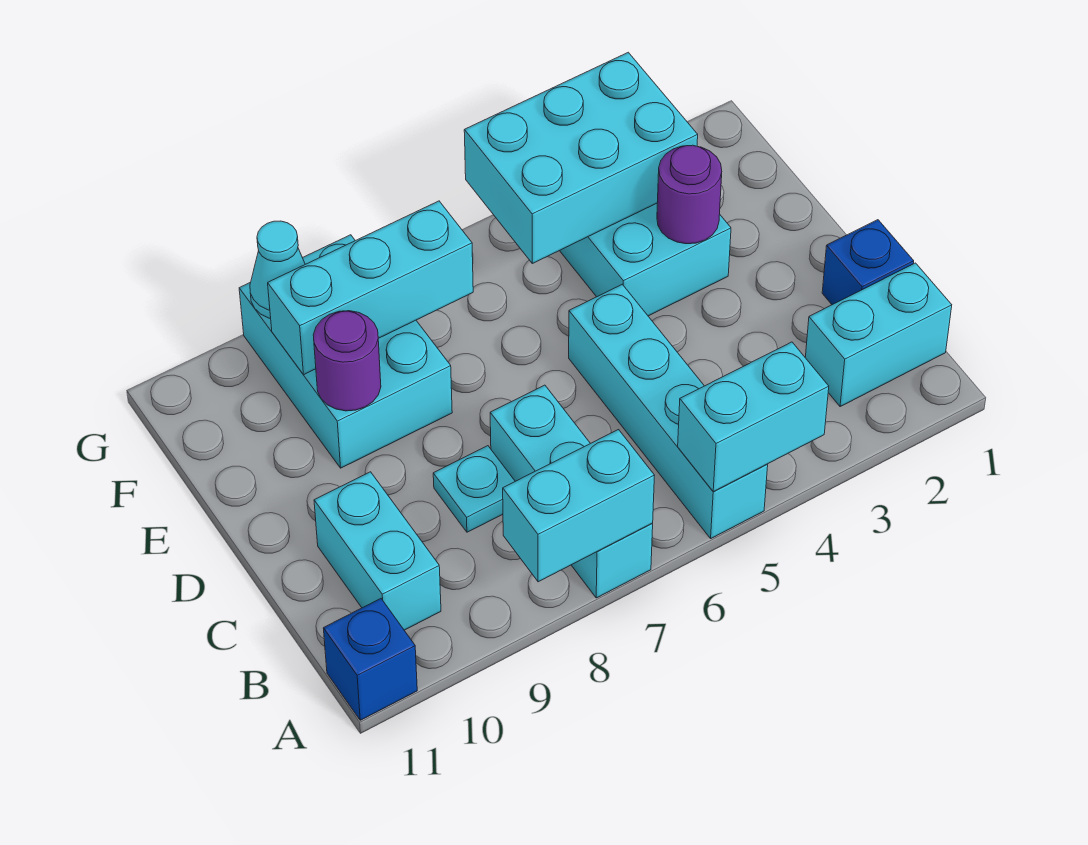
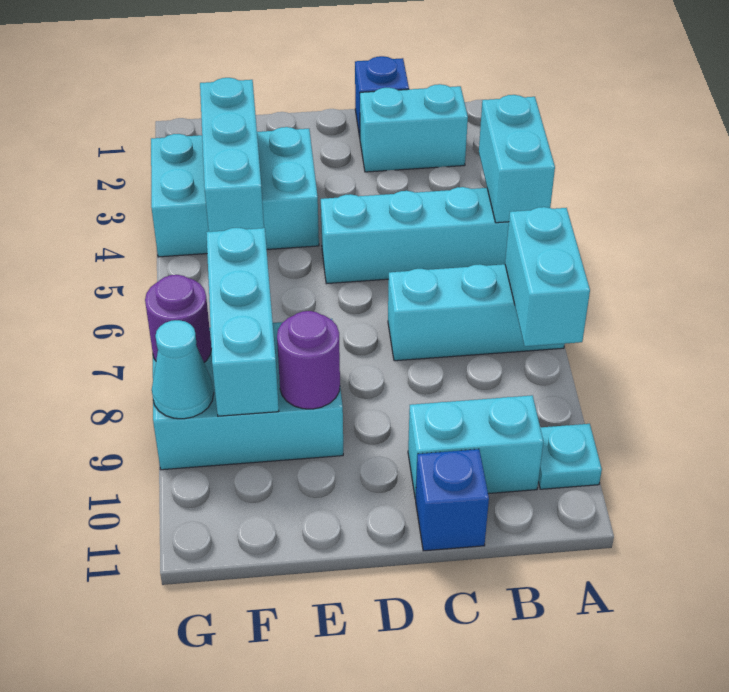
blue brick A11 level 1 -> blue brick C11 level 1
cyan brick B1:B2 level 1 -> cyan brick B2:C2 level 1
cyan plate C8 level 1 -> cyan plate A10 level 1
purple round brick E3 level 2 -> purple round brick G8 level 2
cyan brick F3:G5 level 2 -> cyan brick F3:F5 level 2

